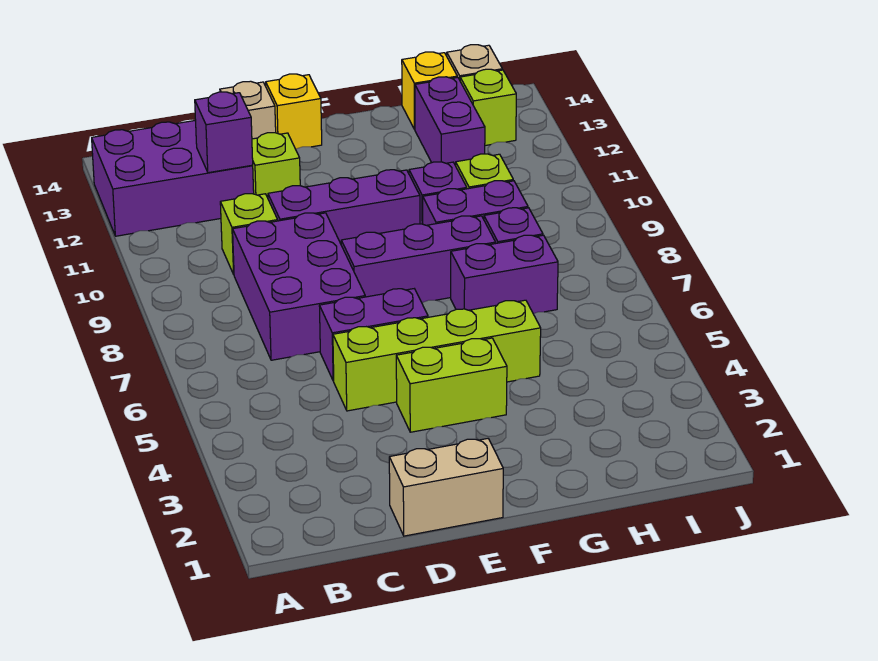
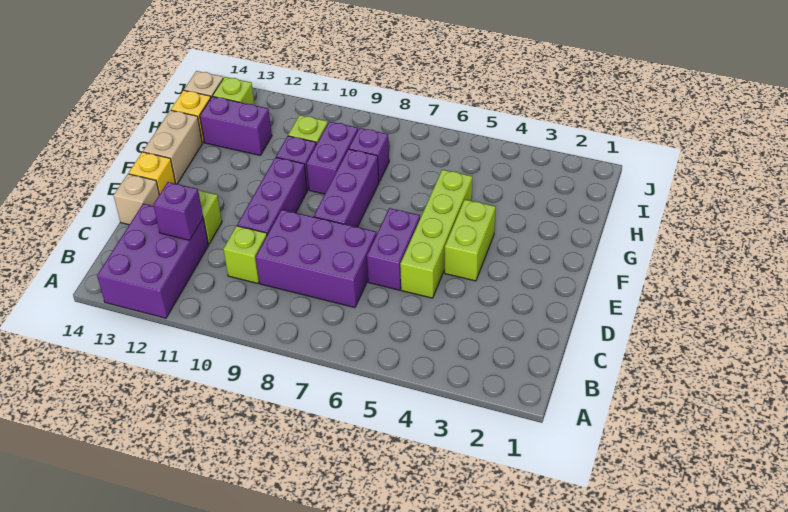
tan brick D1:E1 level 1 -> tan brick F14:G14 level 1
purple brick G7:H7 level 1 -> none

